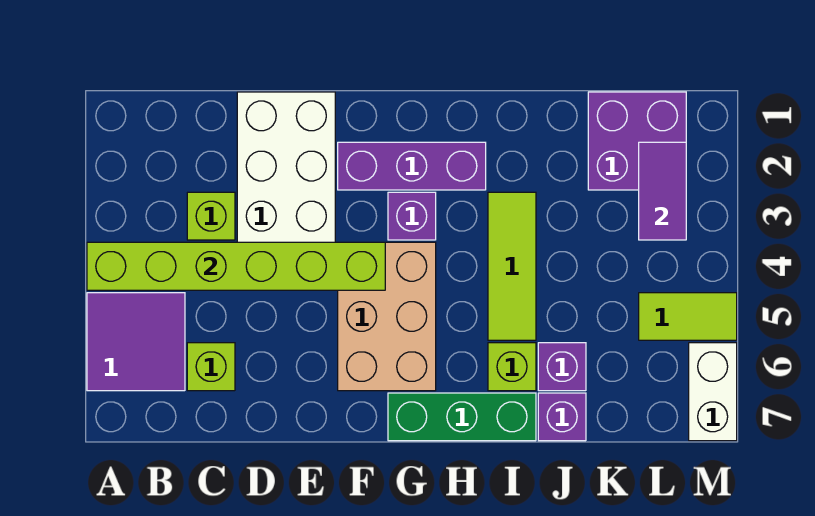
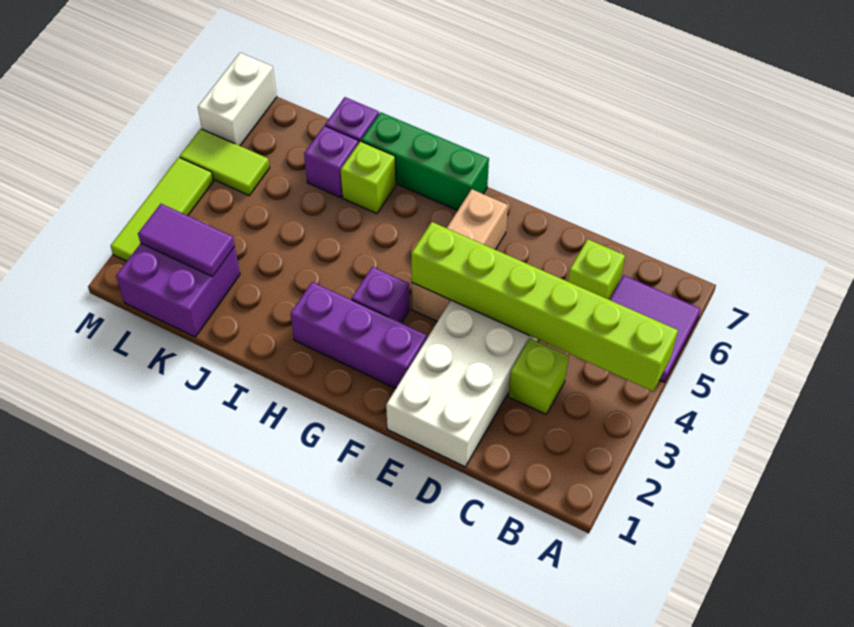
tan brick F4:G6 level 1 -> tan brick F4:F6 level 1
lime tile I3:I5 level 1 -> lime tile M2:M4 level 1
purple tile L2:L3 level 2 -> purple tile K2:L2 level 2

